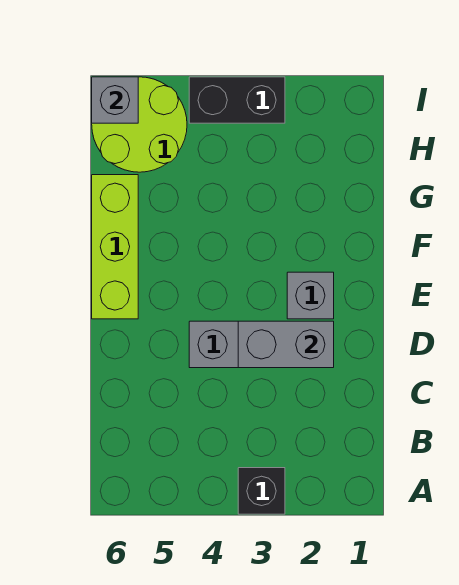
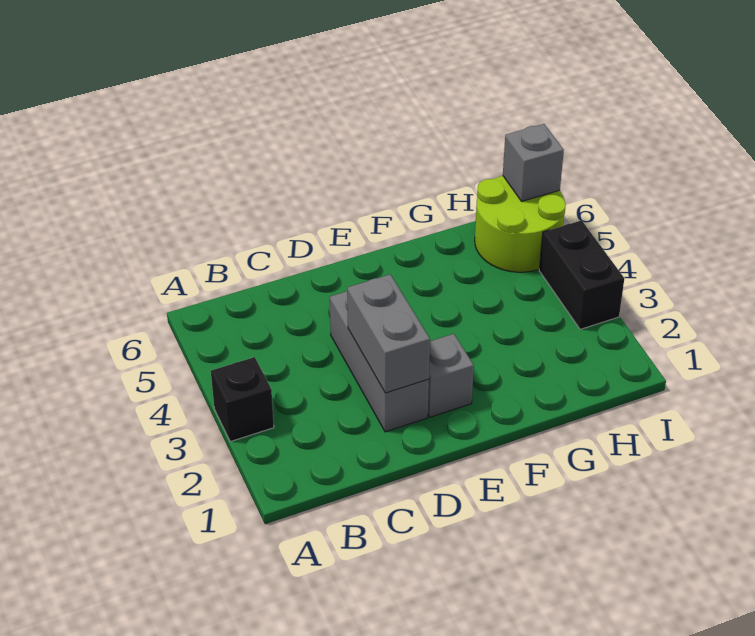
lime brick E6:G6 level 1 -> none

